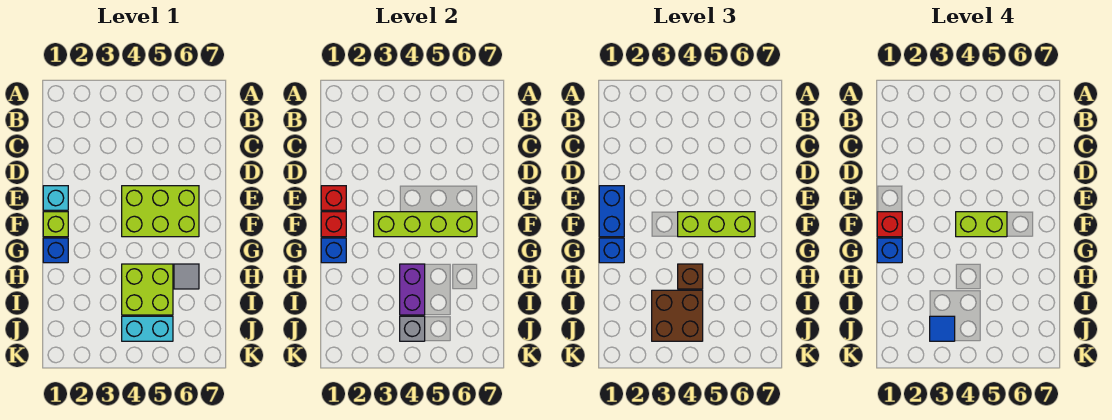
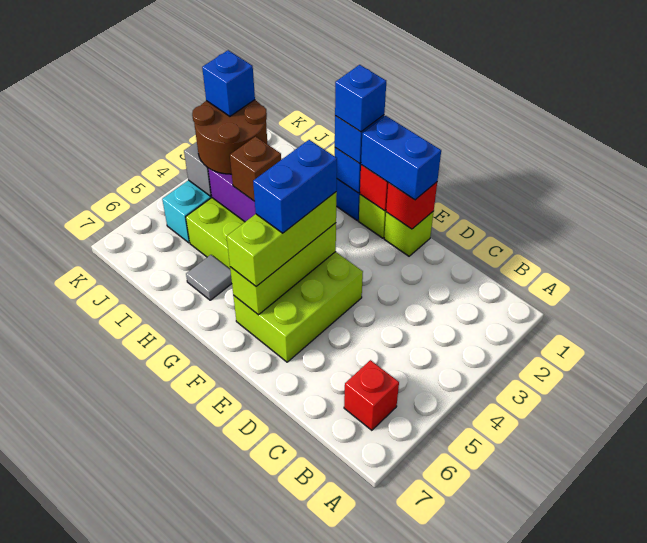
cyan brick E1 level 1 -> lime brick E1 level 1
red brick F1 level 4 -> red brick B6 level 1
lime brick F3:F6 level 2 -> lime brick F4:F6 level 2
lime brick F4:F5 level 4 -> blue brick F4:F5 level 4
brown brick I3:J4 level 3 -> brown round brick I3:J4 level 3
blue tile J3 level 4 -> blue brick J3 level 4

